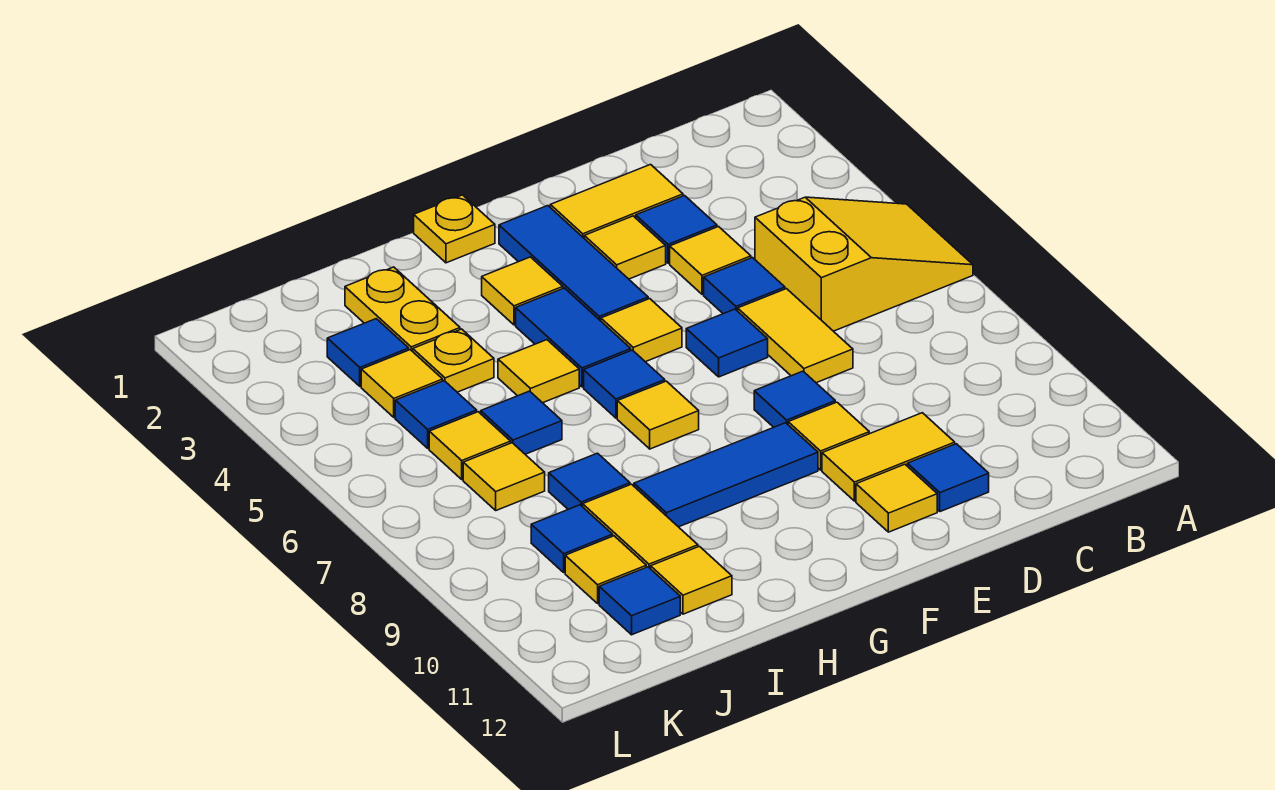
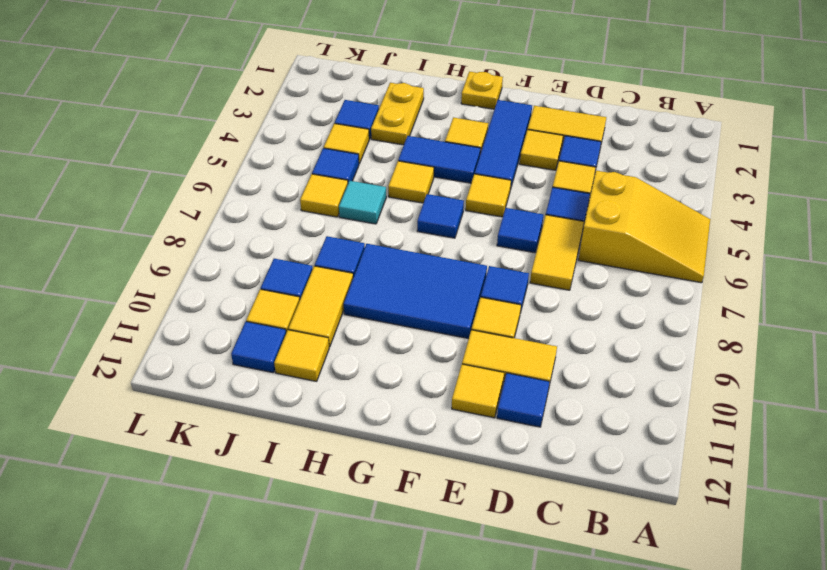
blue tile F9:H9 level 1 -> blue tile F8:H9 level 1
blue tile G4:G5 level 1 -> blue tile G4:H4 level 1
yellow tile G7 level 1 -> none
yellow plate I4 level 1 -> none
blue tile I6 level 1 -> cyan tile I6 level 1
yellow tile J7 level 1 -> none

